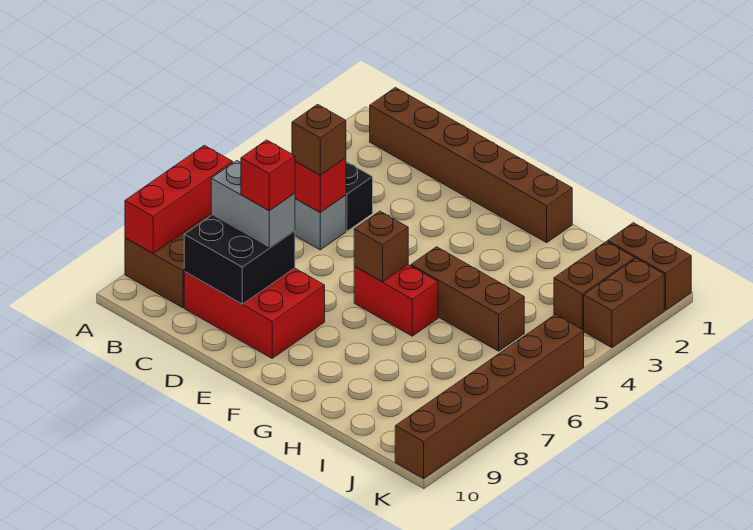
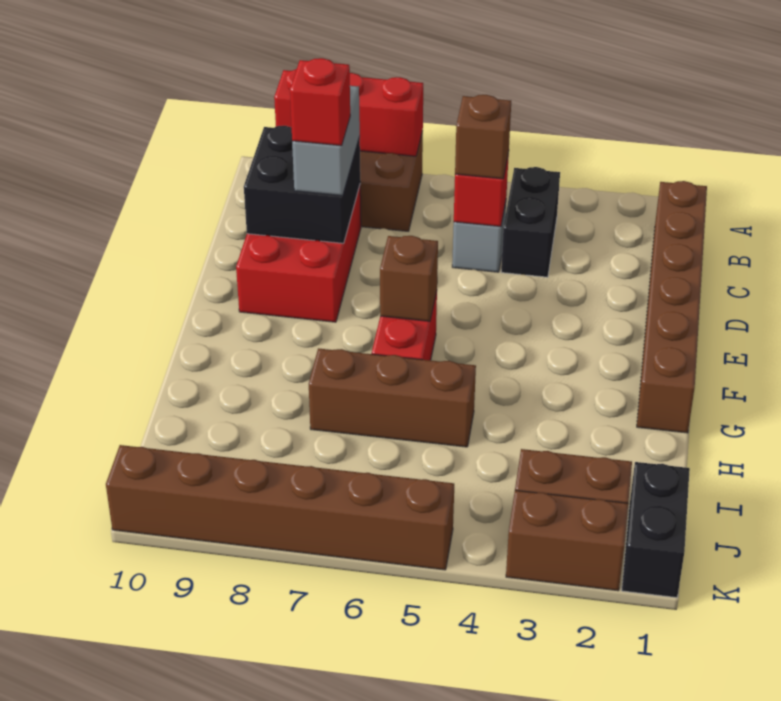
brown brick G5:I5 level 1 -> brown brick H5:H7 level 1
brown brick J1:K1 level 1 -> black brick J1:K1 level 1

